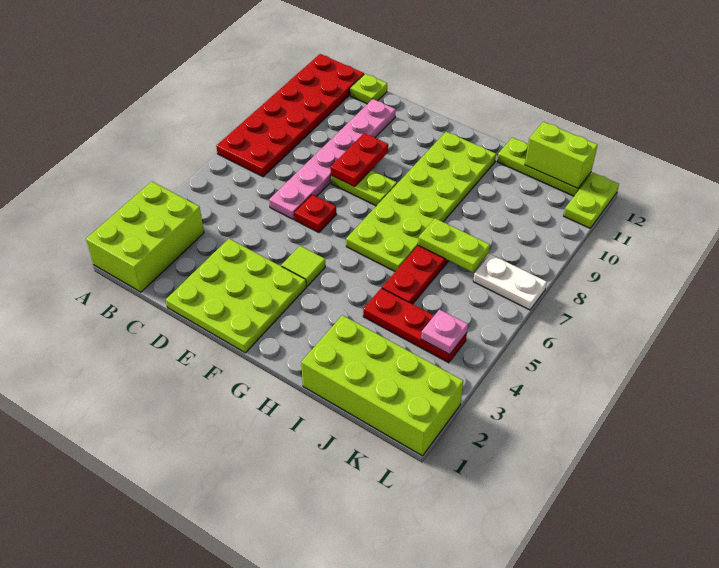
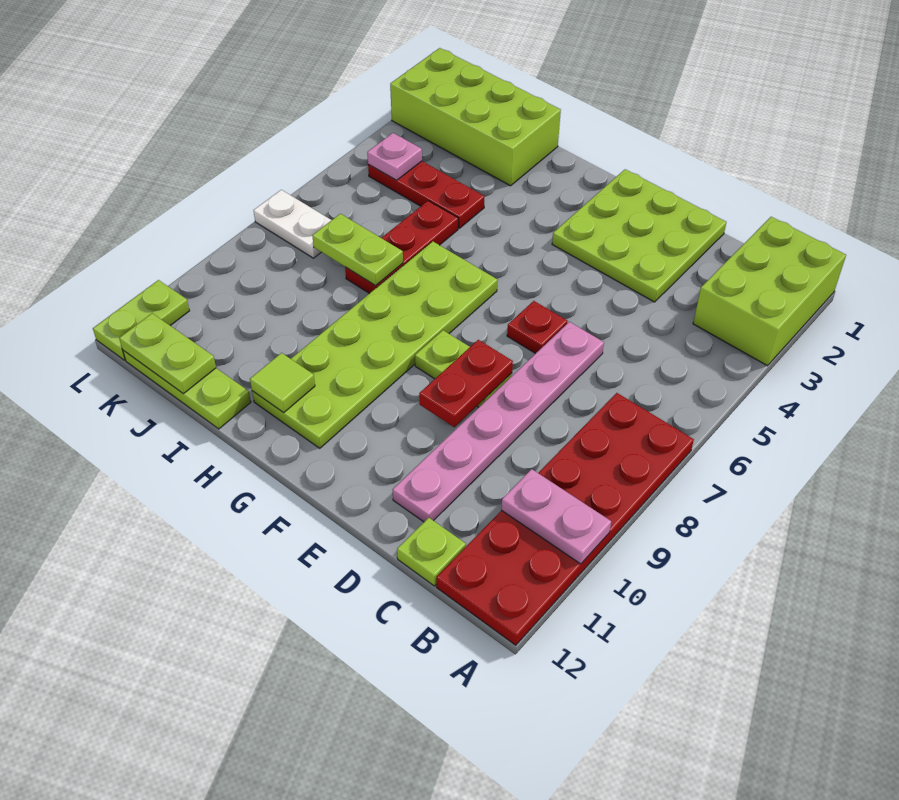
none -> pink plate A10:B10 level 2
lime tile F4 level 1 -> lime tile H11 level 2
lime brick J12:K12 level 2 -> lime plate J12:K12 level 2

